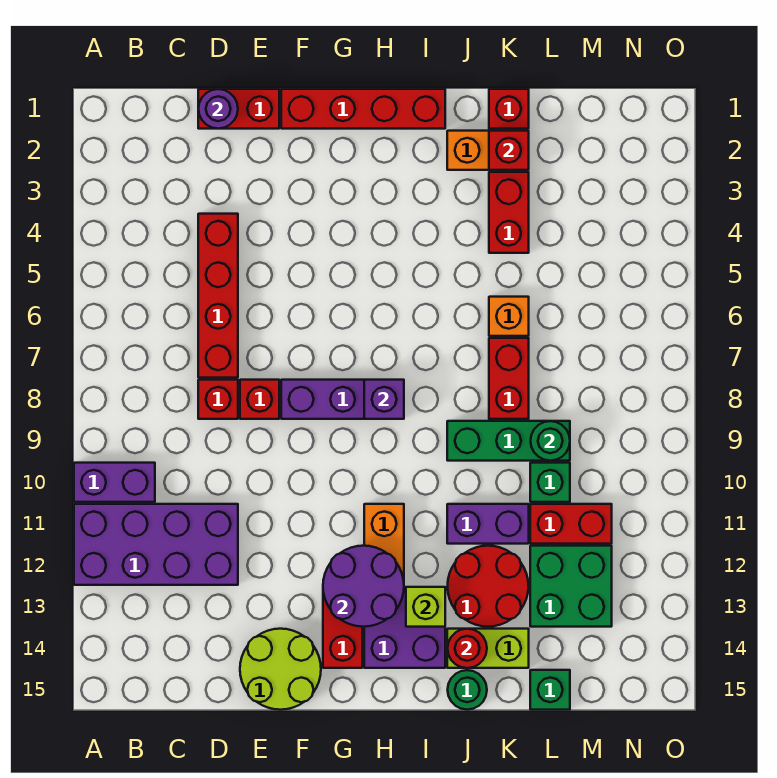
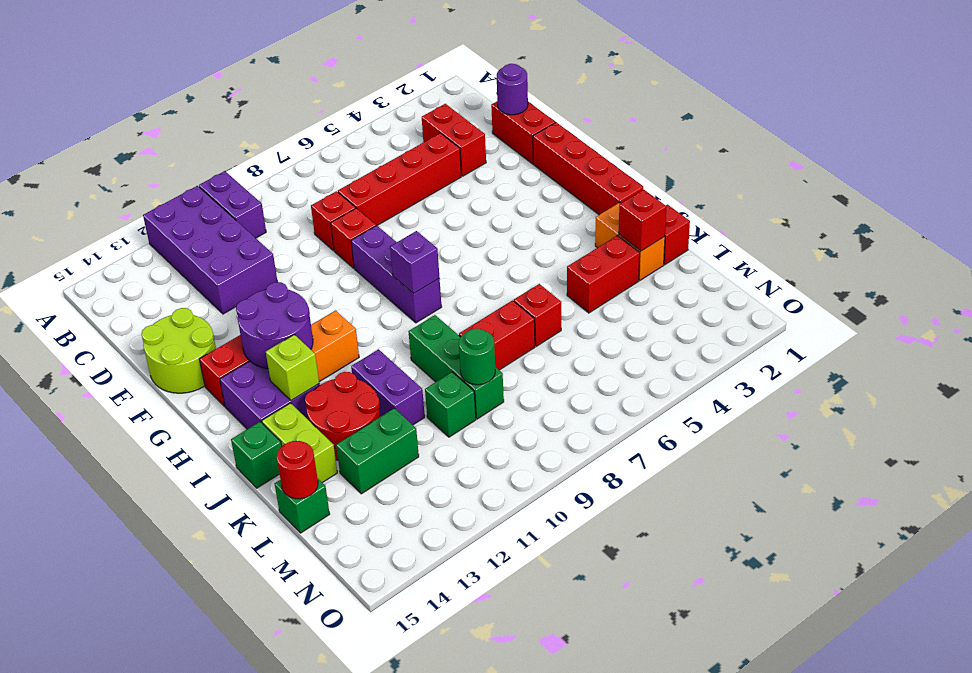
red round brick J14 level 2 -> red round brick L15 level 2
green round brick J15 level 1 -> green brick J15 level 1
orange brick K6 level 1 -> red brick K6 level 1
red brick L11:M11 level 1 -> red brick C3:D3 level 1
green brick L12:M13 level 1 -> green brick L12:L13 level 1

